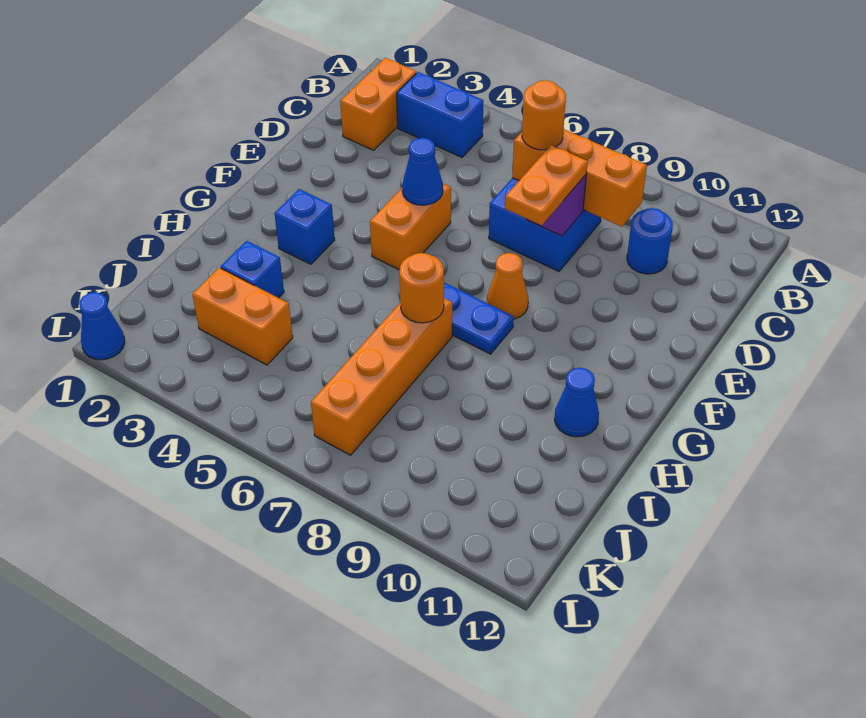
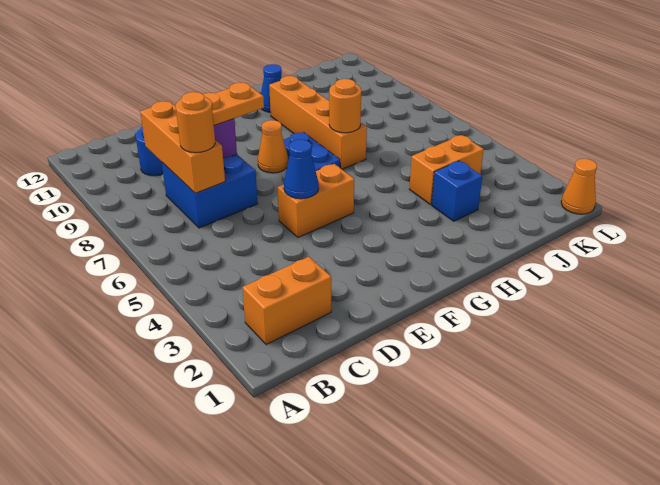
blue brick B3:B4 level 1 -> none
blue brick G3 level 1 -> none
orange brick H7:K7 level 1 -> orange brick H7:H10 level 1
orange brick J3:J4 level 1 -> orange brick I4:J4 level 1
blue cone L1 level 1 -> orange cone L1 level 1

